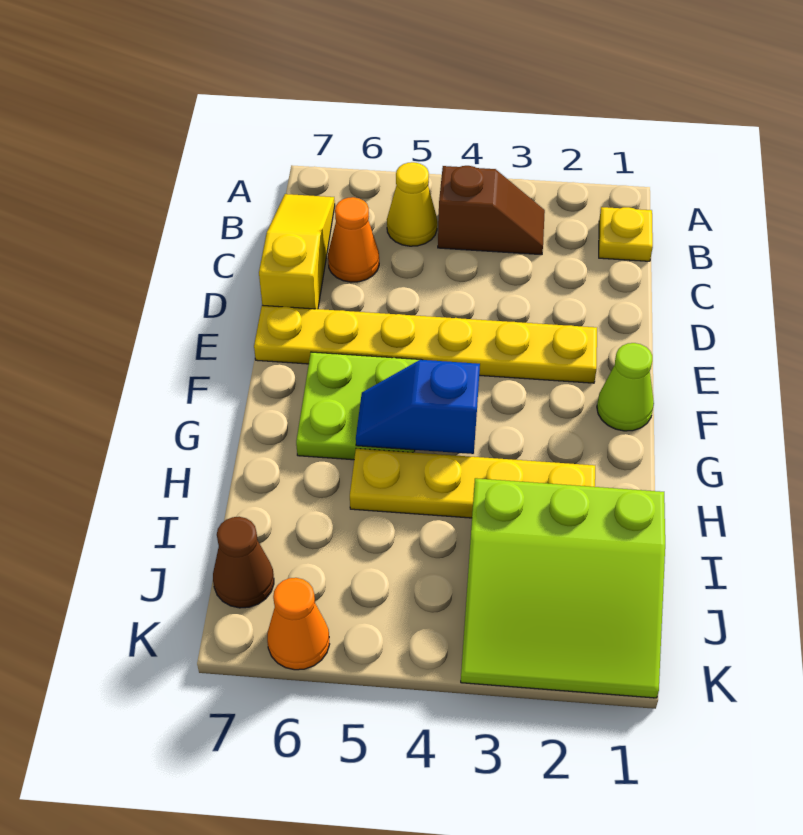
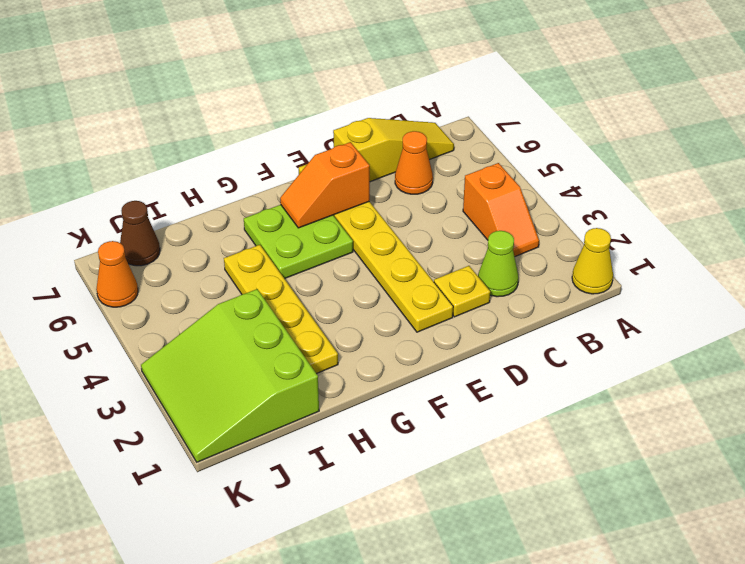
yellow plate B1 level 1 -> yellow plate D2 level 1
brown slope B3:B4 level 1 top 4 -> orange slope B3:B4 level 1 top 4
yellow cone B5 level 1 -> yellow cone A1 level 1
none -> orange slope E6:F6 level 2 top E
lime cone F1 level 1 -> lime cone C2 level 1
blue slope G4:G5 level 2 top 4 -> none

